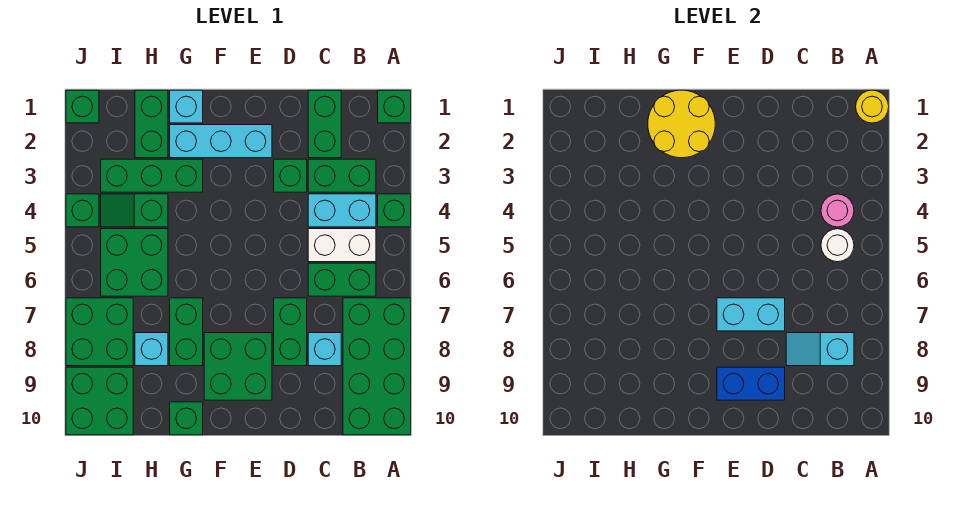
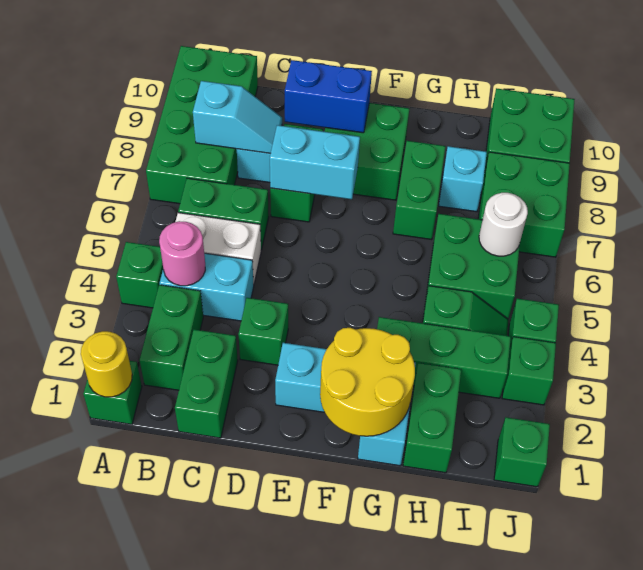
green brick B3:C3 level 1 -> green brick B2:B3 level 1
white round brick B5 level 2 -> white round brick I6 level 2
green brick G10 level 1 -> green brick J3 level 1

